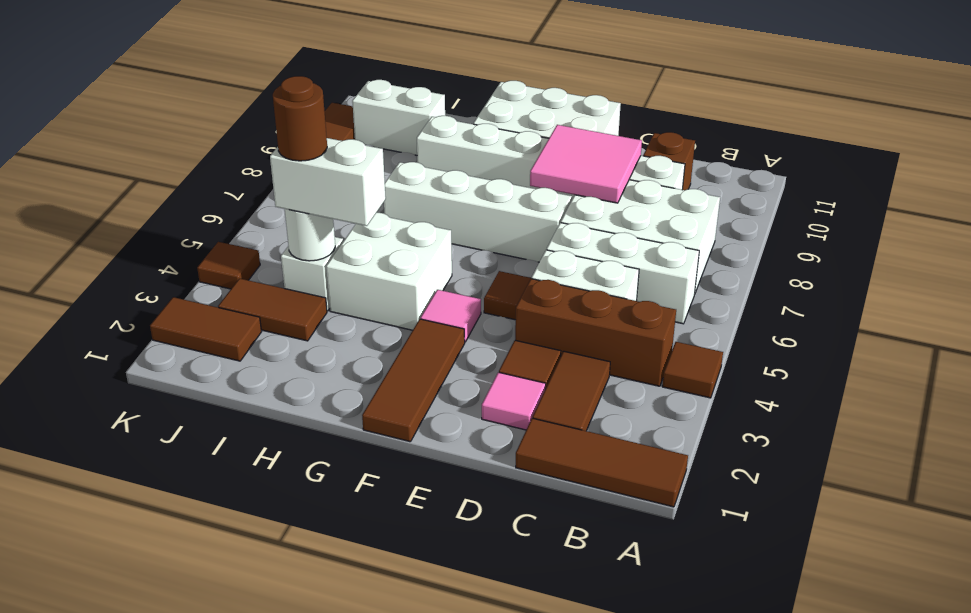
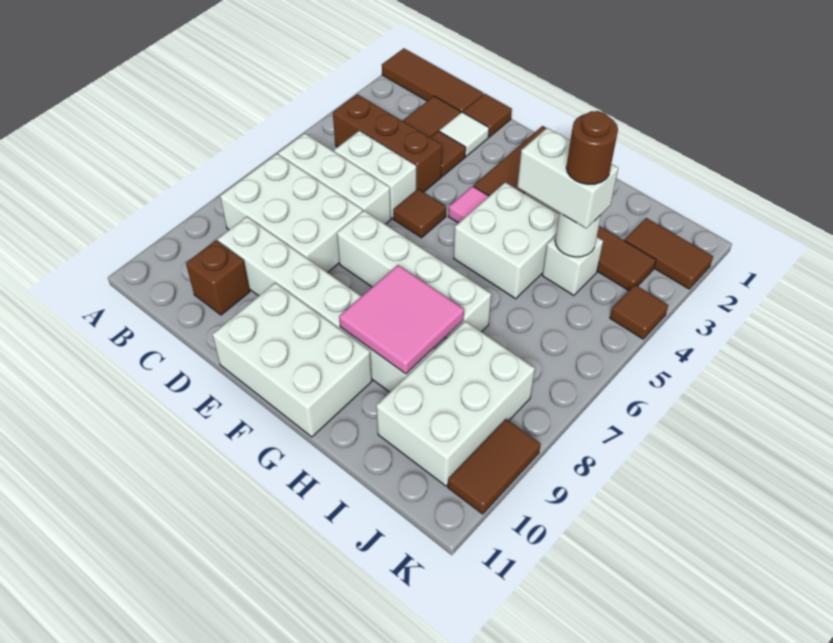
brown tile A4 level 1 -> brown tile D1 level 1
pink tile D2 level 1 -> white tile D2 level 1
pink tile D8:E9 level 2 -> pink tile G8:H9 level 2
white brick I10:J10 level 1 -> white brick I8:J10 level 1

